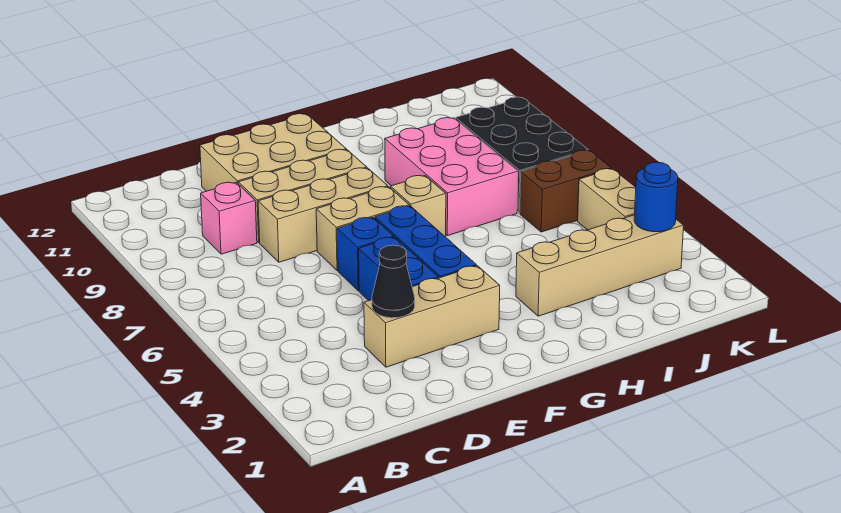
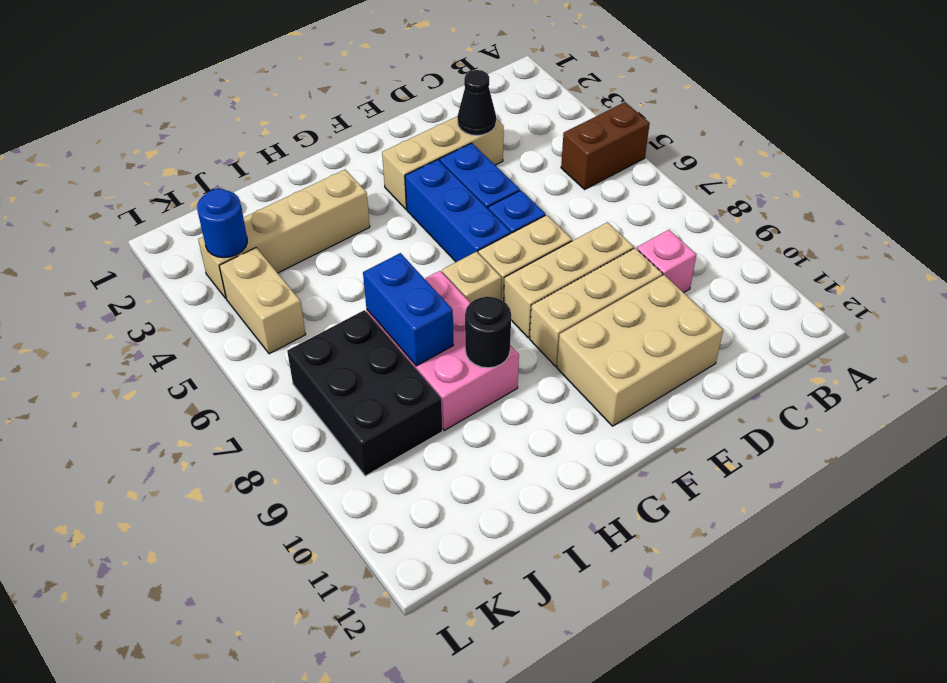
none -> black round brick H9 level 2
none -> blue brick I7:I8 level 2
brown brick J6:K6 level 1 -> brown brick A5:B5 level 1

